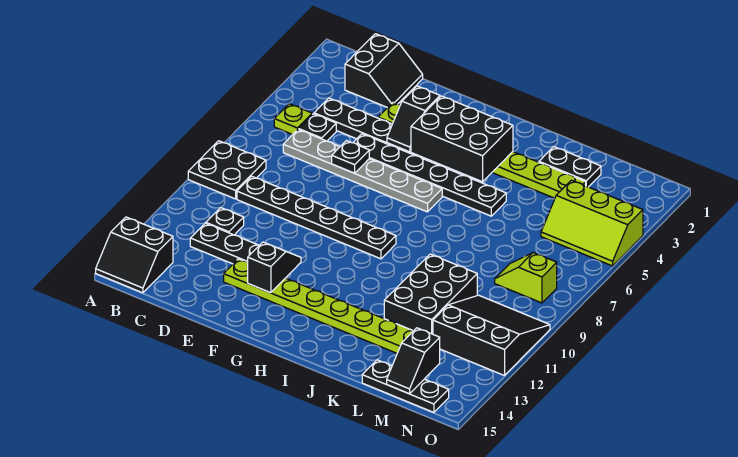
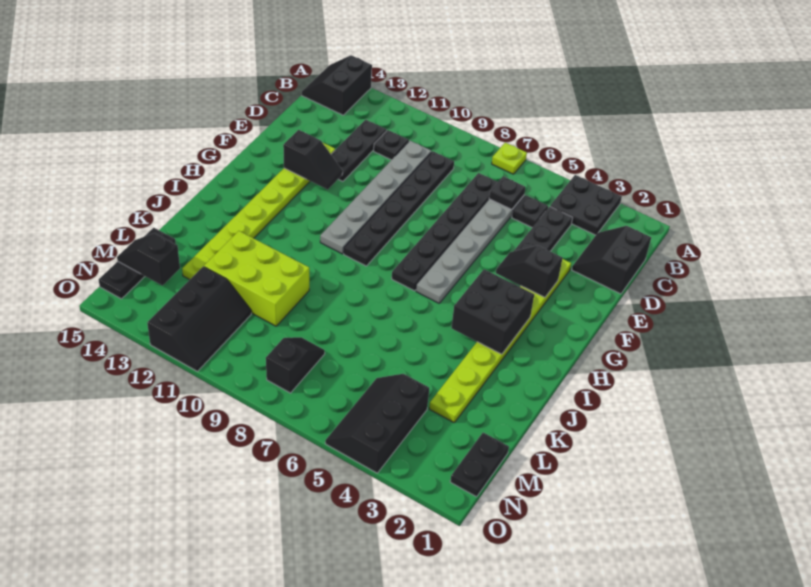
black plate A8:B9 level 1 -> black plate A3:B4 level 1
lime plate B5 level 1 -> lime plate A7 level 1
black slope C1:D2 level 1 top C -> black slope C1:D2 level 1 top 1
none -> grey plate C10:H10 level 1
black plate E5:J5 level 1 -> black plate C7:H7 level 1
black plate E6 level 2 -> black plate C6 level 2
black brick G3:I4 level 2 -> black brick H3:I4 level 2
black plate K2:L2 level 1 -> black plate M1:N1 level 1
black brick K10:L12 level 1 -> lime brick K10:L12 level 1
lime slope M4:O5 level 1 top 4 -> black slope M4:O5 level 1 top 4
lime slope M8:N8 level 1 top N -> black slope M8:N8 level 1 top N
black slope M10:O12 level 1 top 12 -> black slope M11:O12 level 1 top 12

